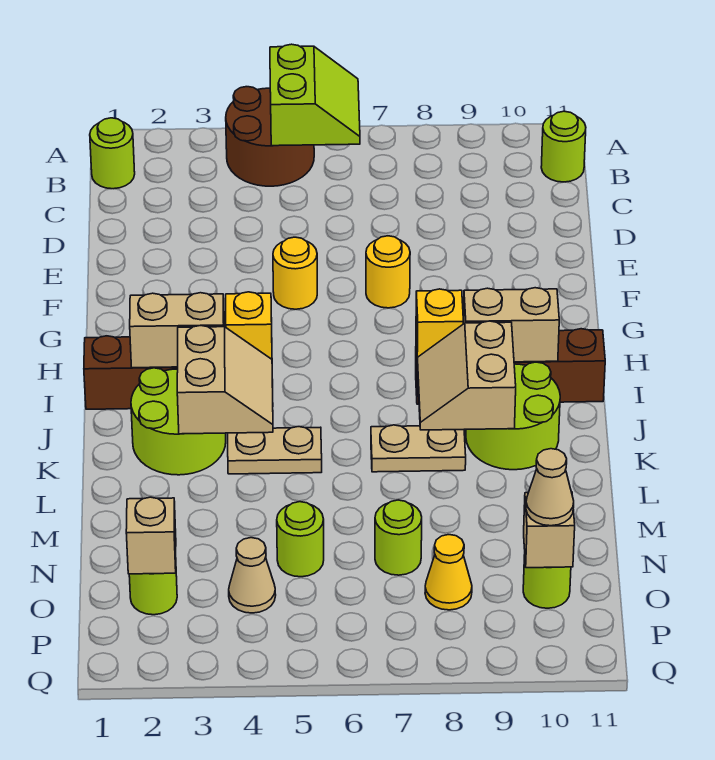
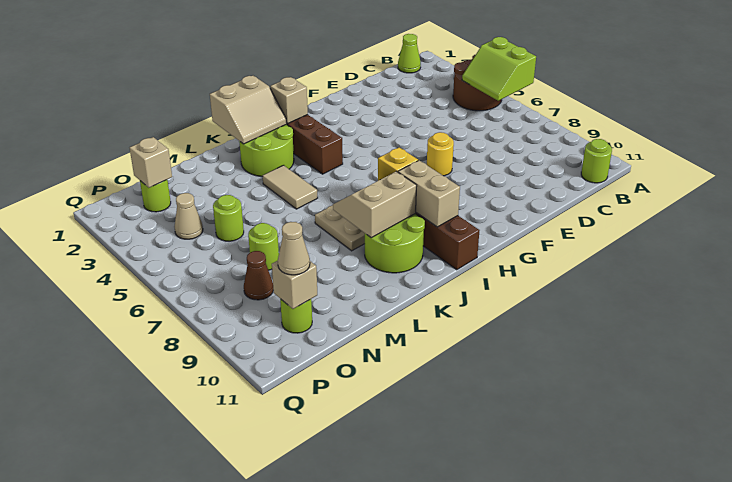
lime slope A5:B6 level 2 top 5 -> lime slope A5:B6 level 2 top A
lime round brick B1 level 1 -> lime cone B1 level 1
yellow round brick F5 level 1 -> none
tan brick I2:I3 level 2 -> tan brick I2 level 2
yellow brick I4 level 2 -> none
tan slope J3:K4 level 2 top 3 -> tan slope J1:K2 level 2 top 1
tan plate K4:K5 level 1 -> tan tile K4:K5 level 1
yellow cone O8 level 1 -> brown cone O8 level 1

